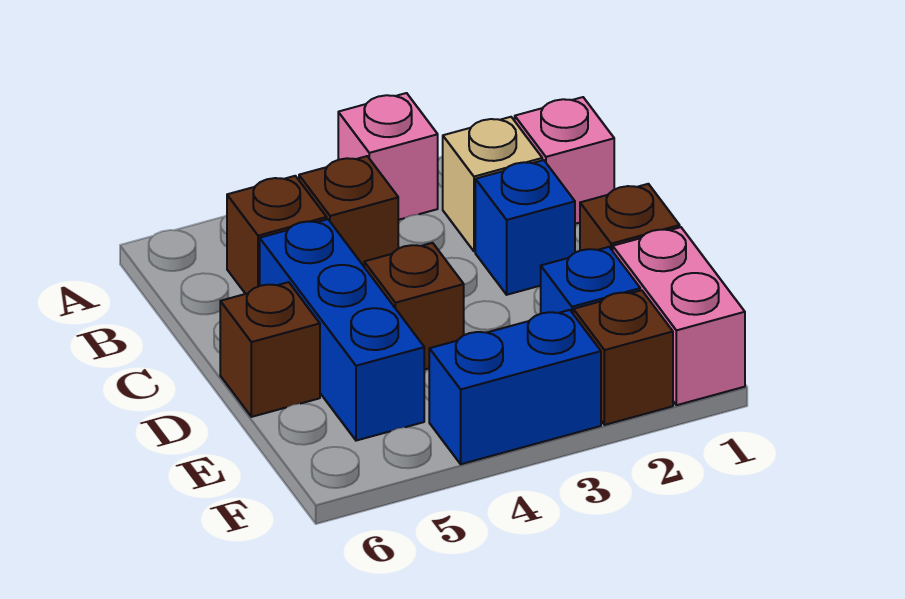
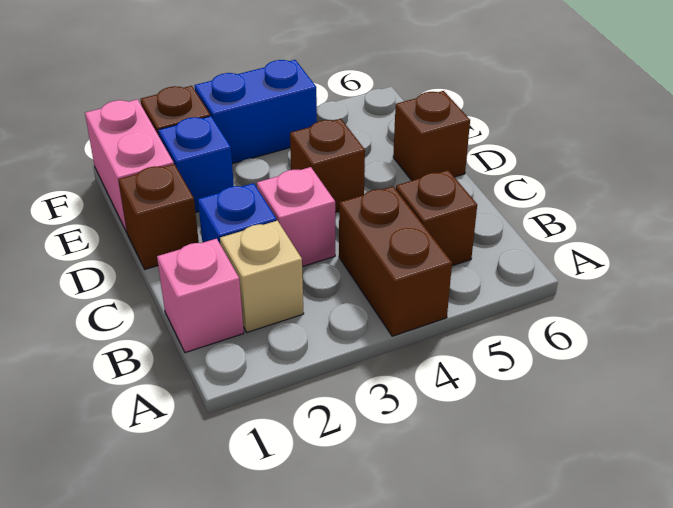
pink brick A3 level 1 -> pink brick C3 level 1
brown brick B4 level 1 -> brown brick A4:B4 level 1
blue brick C5:E5 level 1 -> none

